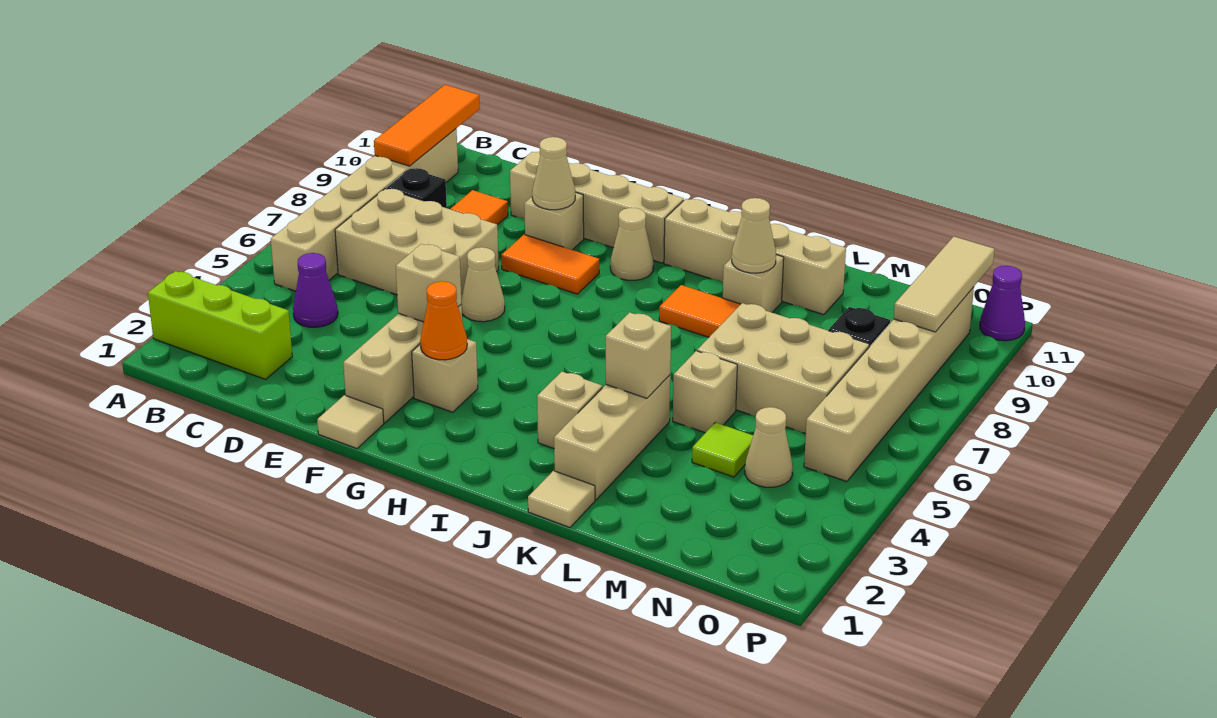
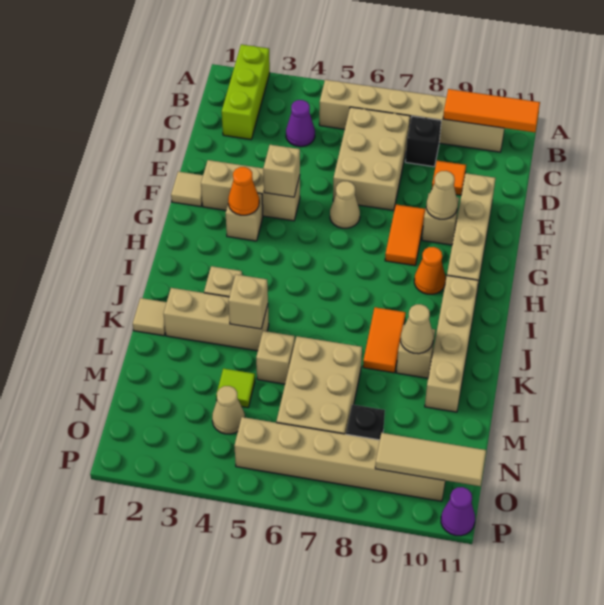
tan cone H9 level 1 -> orange cone H9 level 1

